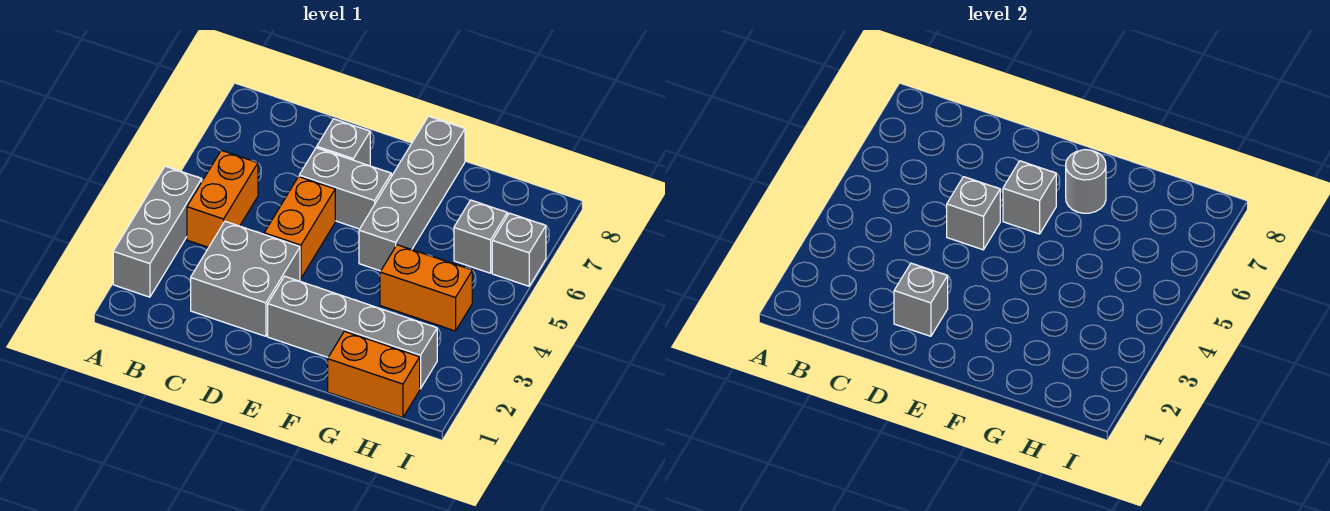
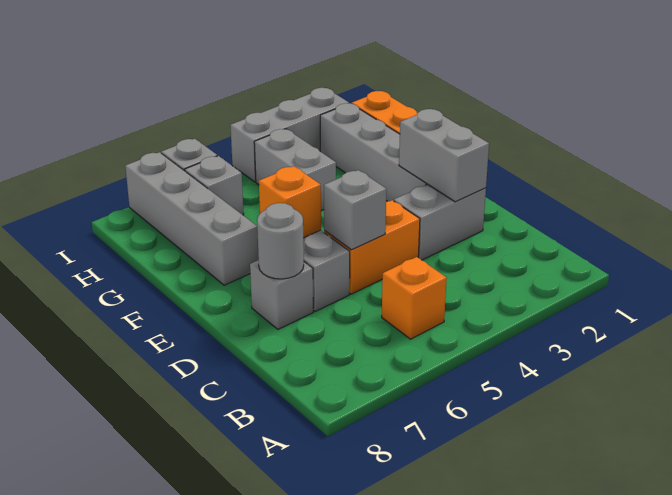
grey brick A2:A4 level 1 -> grey brick I2:I4 level 1
orange brick B4:B5 level 1 -> orange brick B5 level 1
grey brick C2:D3 level 1 -> grey brick D2:D3 level 1
grey brick D2 level 2 -> grey brick D2:E2 level 2
grey brick E6 level 2 -> orange brick E6 level 2
grey brick F5:F8 level 1 -> grey brick F7:I7 level 1
grey round brick F7 level 2 -> grey round brick D7 level 2
orange brick G4:H4 level 1 -> grey brick G4:H4 level 1

